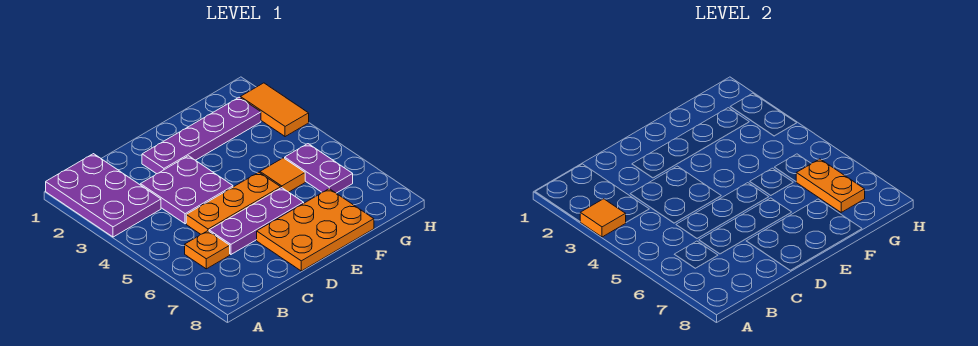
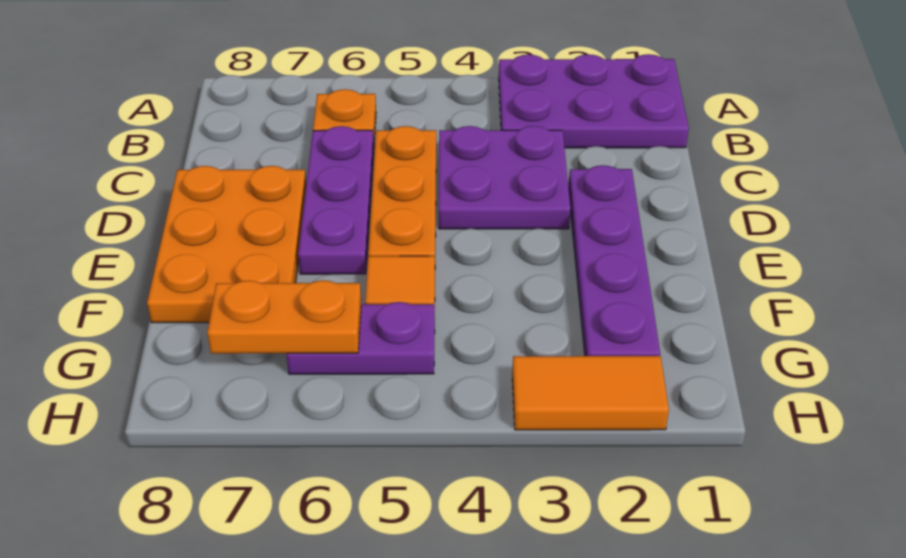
orange tile A3 level 2 -> none

